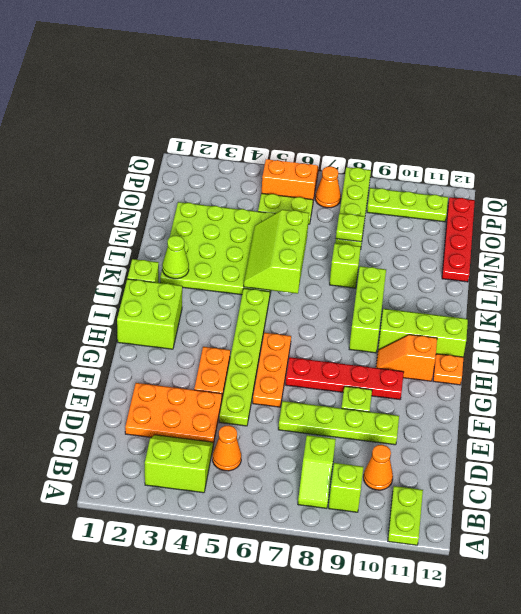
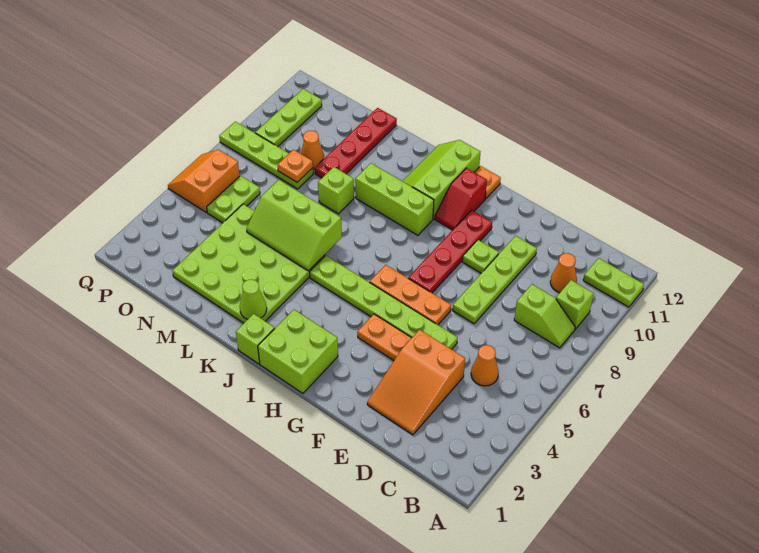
lime slope B3:C4 level 1 top B -> none
orange plate D2:E4 level 1 -> orange slope D2:E4 level 1 top 4
orange slope H10:H11 level 1 top 11 -> red slope H10:H11 level 1 top 11
red plate M12:P12 level 1 -> red plate M9:M12 level 1
lime plate N8 level 2 -> orange plate N8 level 2
orange cone P7 level 1 -> orange cone N9 level 1

